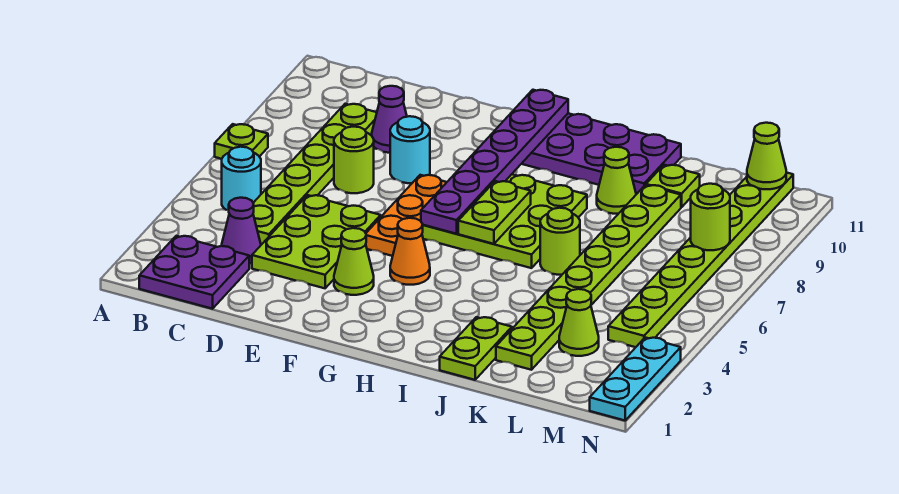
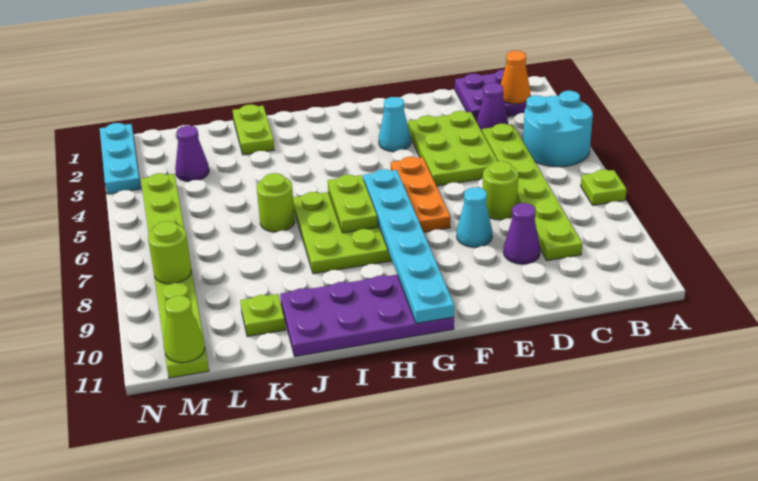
cyan round brick B5 level 1 -> cyan round brick A4:B5 level 1
cyan round brick E8 level 1 -> cyan cone E8 level 1
lime cone F3 level 1 -> cyan cone F3 level 1
orange cone G4 level 1 -> orange cone B2 level 2
purple plate G6:G11 level 2 -> cyan plate G6:G11 level 2
lime cone J9 level 1 -> none
lime plate K2:K9 level 1 -> none
lime cone L3 level 1 -> purple cone L3 level 1

